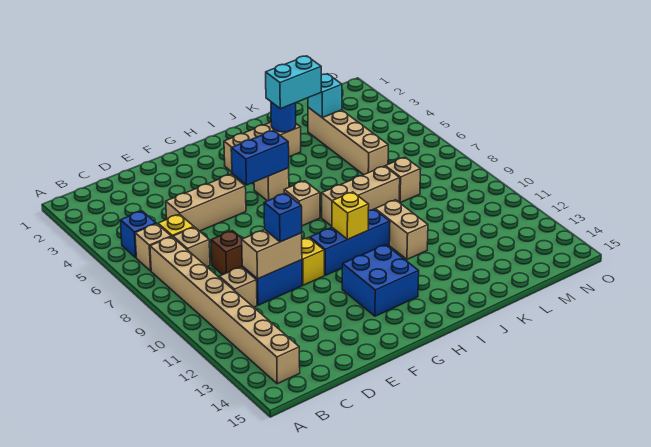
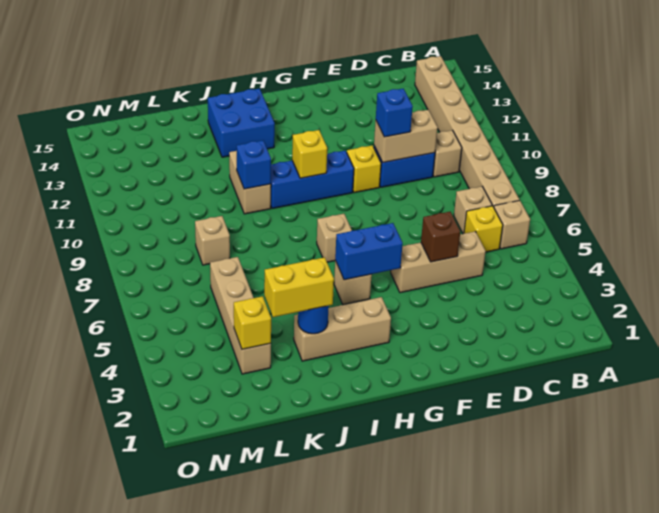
blue brick B5 level 1 -> blue brick J10 level 2
brown brick D8 level 1 -> brown brick E5 level 2
blue brick G12:H13 level 1 -> blue brick I13:J14 level 1
tan brick I8:K8 level 1 -> none
cyan brick J3:K3 level 3 -> yellow brick J3:K3 level 3
cyan brick L3 level 2 -> yellow brick L3 level 2

